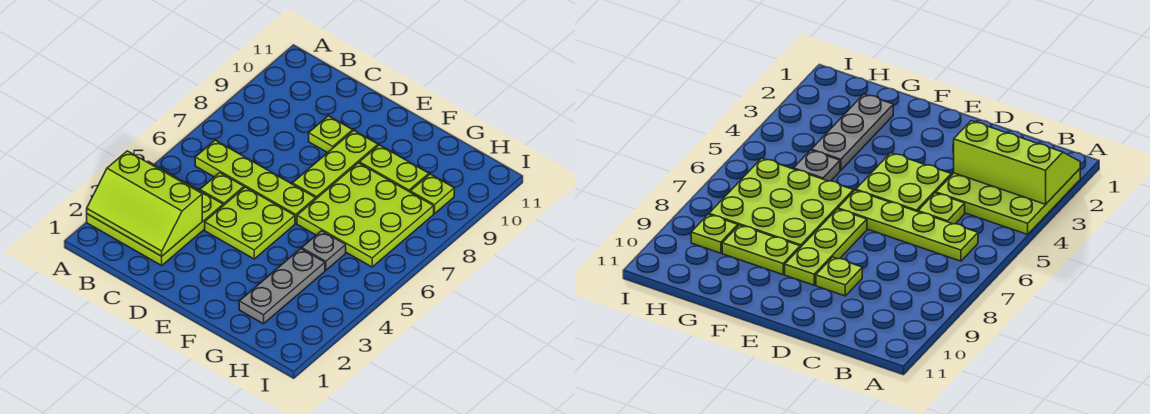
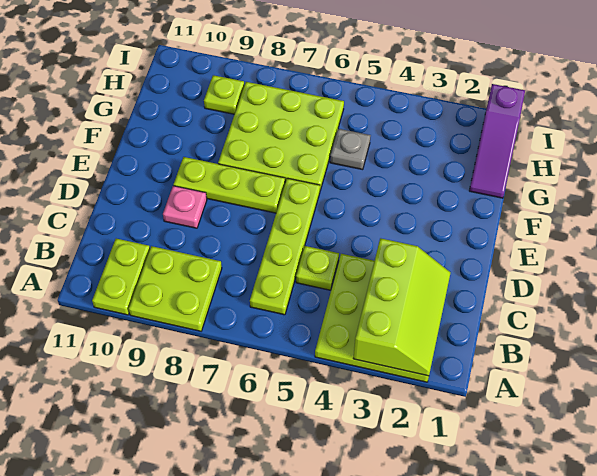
lime plate D4:E5 level 1 -> lime plate A8:B9 level 1
lime plate D9 level 1 -> pink plate D9 level 1
lime plate F9:G9 level 1 -> lime plate A10:B10 level 1
none -> purple slope G1:I1 level 1 top I
grey plate G2:G4 level 1 -> none

